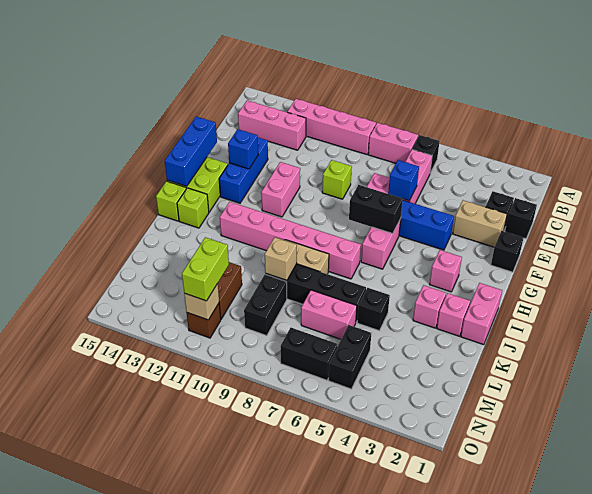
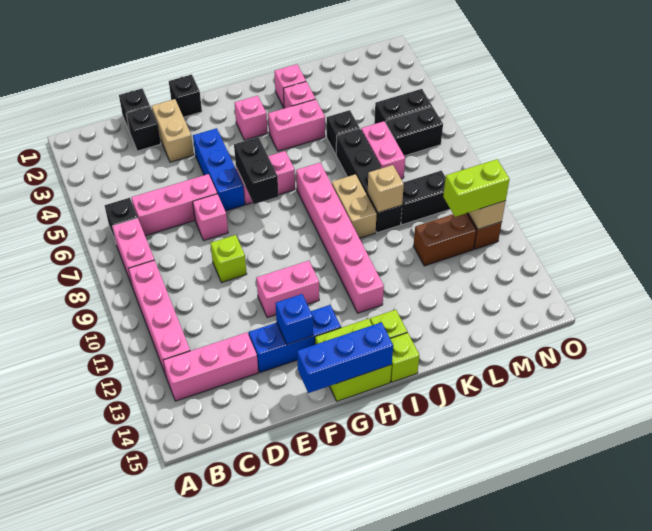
pink brick C12:C14 level 1 -> pink brick B13:D13 level 1
blue brick E6 level 2 -> none
pink brick I1:J1 level 1 -> pink brick I4:J4 level 1
black brick N6:N7 level 1 -> black brick M6:N6 level 1

